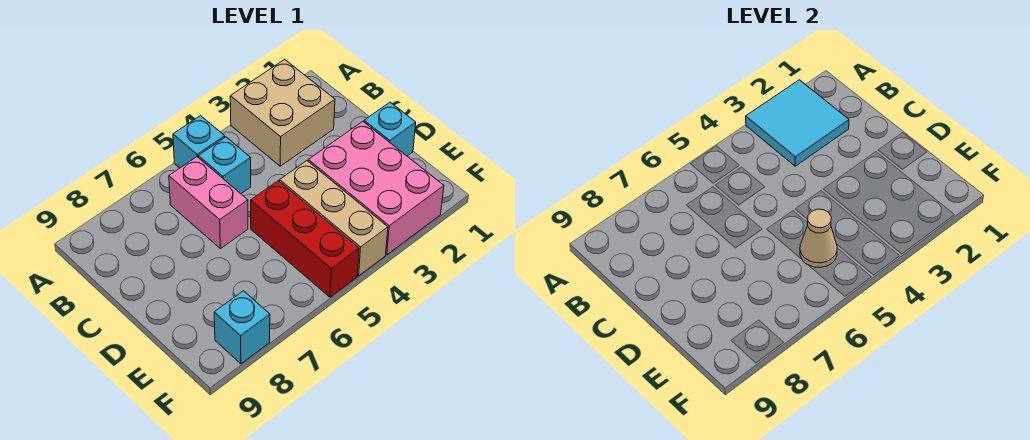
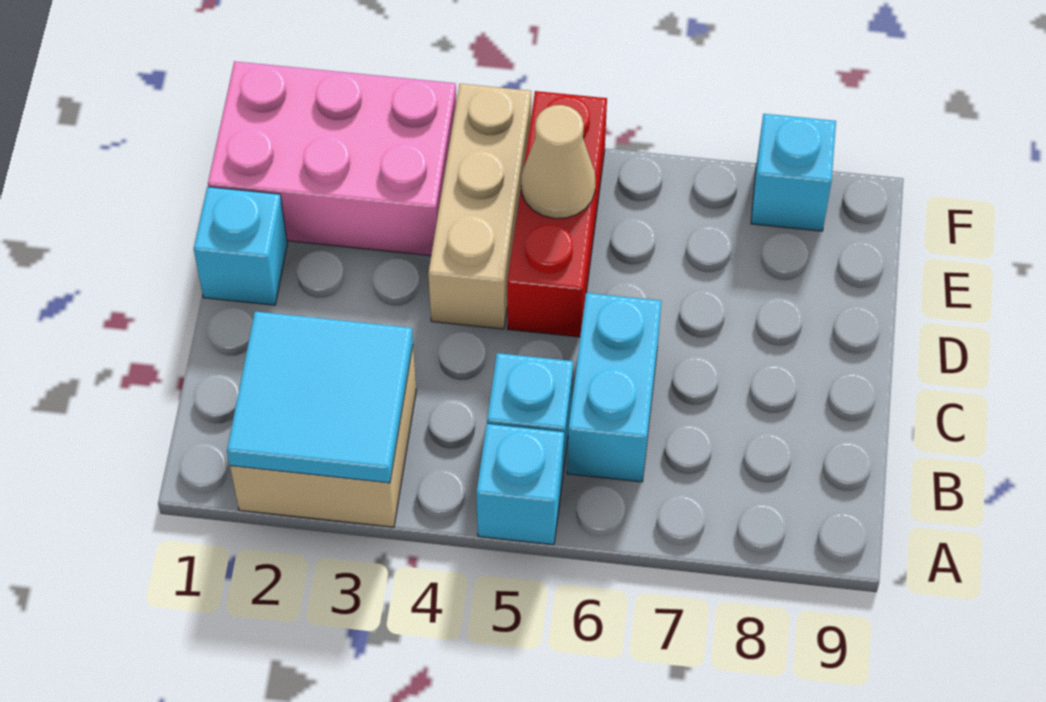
pink brick B6:C6 level 1 -> cyan brick B6:C6 level 1
pink brick D2:F3 level 1 -> pink brick E1:F3 level 1

